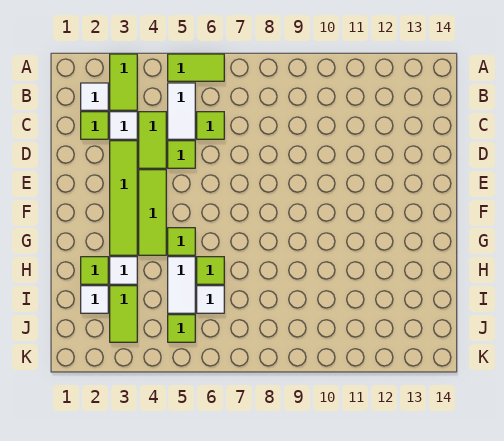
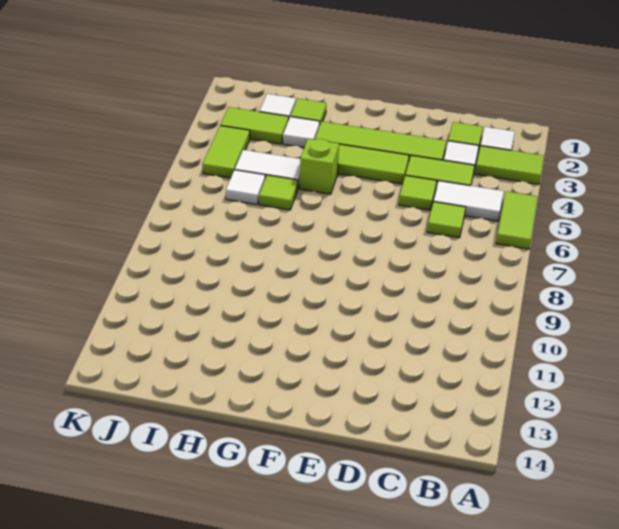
lime tile G5 level 1 -> lime brick G5 level 1
lime tile J5 level 1 -> lime tile J4:J5 level 1

